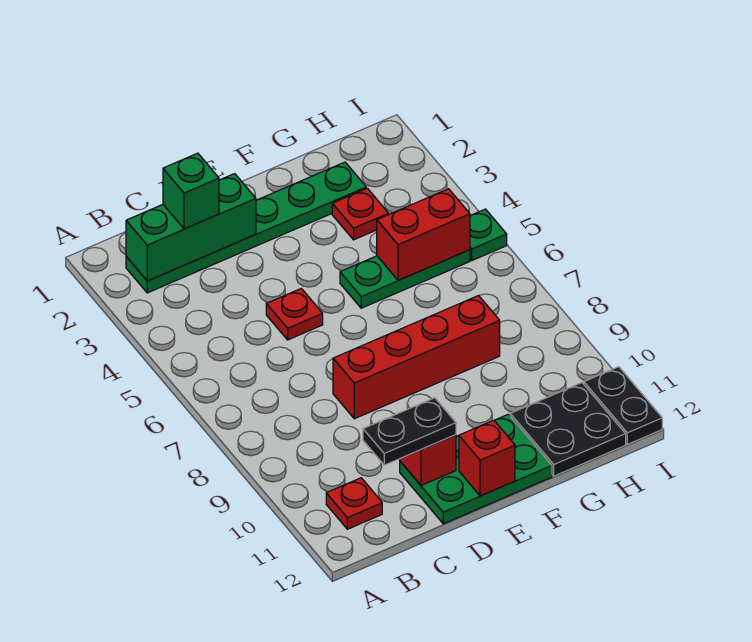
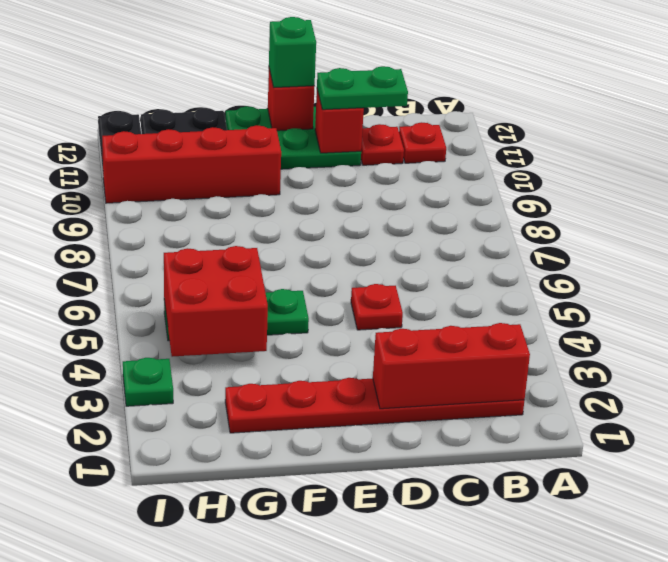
green plate B2:G2 level 1 -> red plate B2:G2 level 1
green brick B2:D2 level 2 -> red brick B2:D2 level 2
green brick C2 level 3 -> green brick E12 level 3
black plate C11:D11 level 3 -> green plate C11:D11 level 3
red brick D8:G8 level 1 -> red brick F10:I10 level 1
red plate G3 level 1 -> red plate C11 level 1
red brick G5:H5 level 2 -> red brick G4:H5 level 2
green plate I5 level 1 -> green plate I3 level 1

